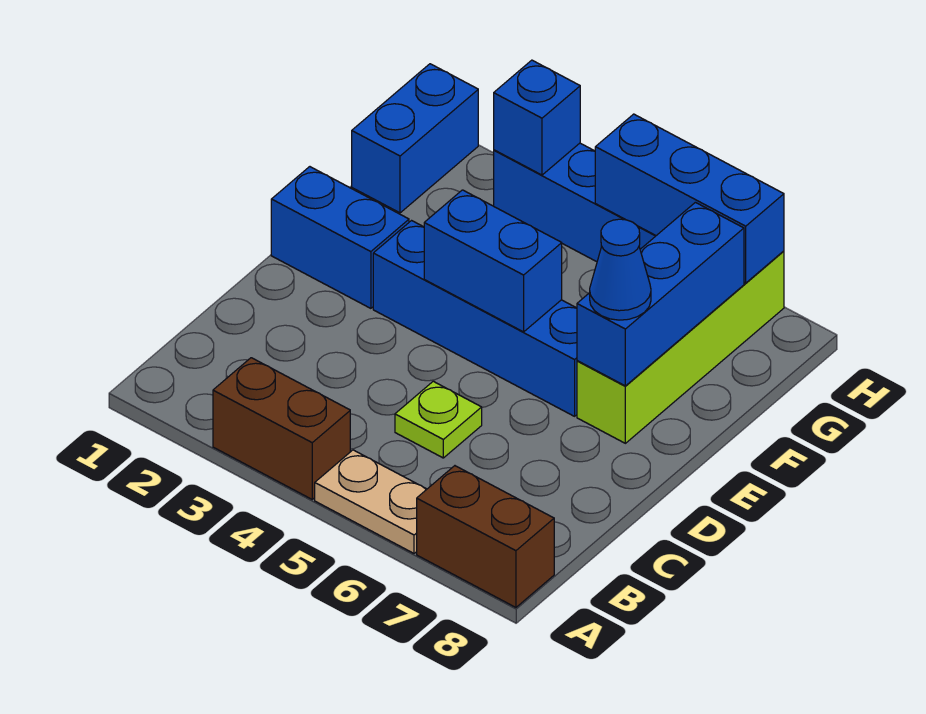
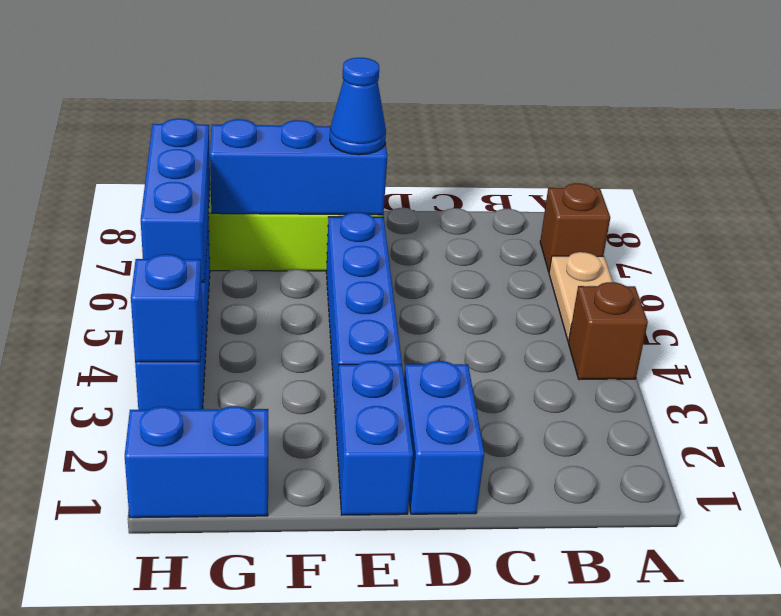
brown brick A3:A4 level 1 -> brown brick A4 level 1
brown brick A7:A8 level 1 -> brown brick A7 level 1
lime plate C5 level 1 -> none
blue brick E4:E5 level 2 -> blue brick D1:D2 level 1

